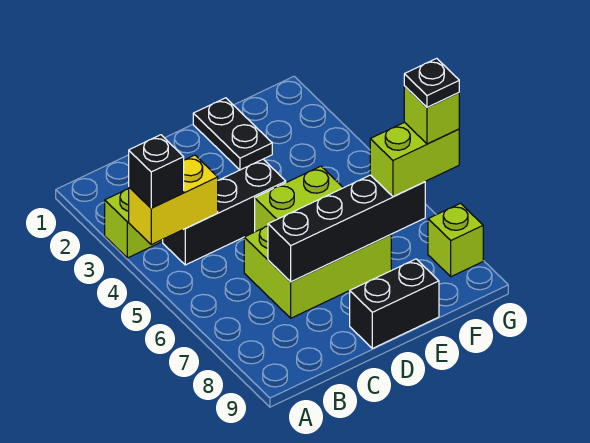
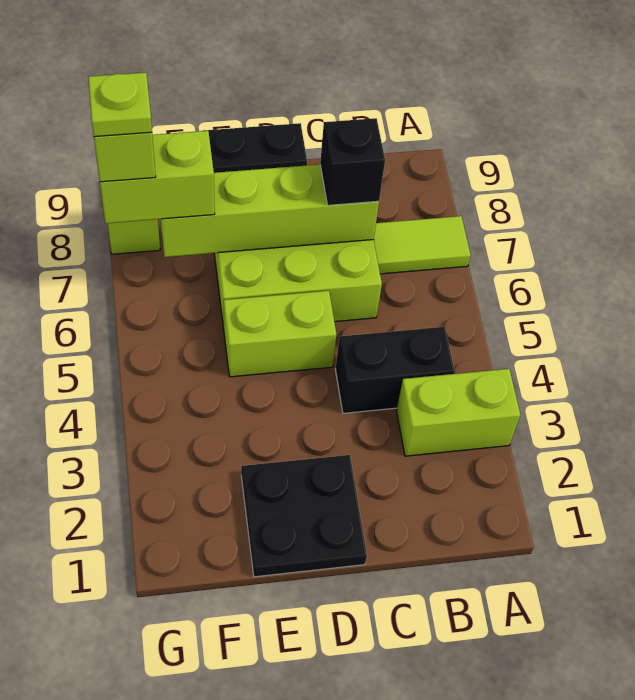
yellow brick A4:B4 level 2 -> none
black brick A4 level 3 -> black brick C7 level 3
none -> lime tile A7:B7 level 1
black brick B4:D4 level 1 -> black brick B4:C4 level 1
black brick C7:F7 level 2 -> lime brick C7:F7 level 2
black plate E1:E2 level 1 -> black plate D1:E2 level 1
black plate G7 level 5 -> lime plate G7 level 5

